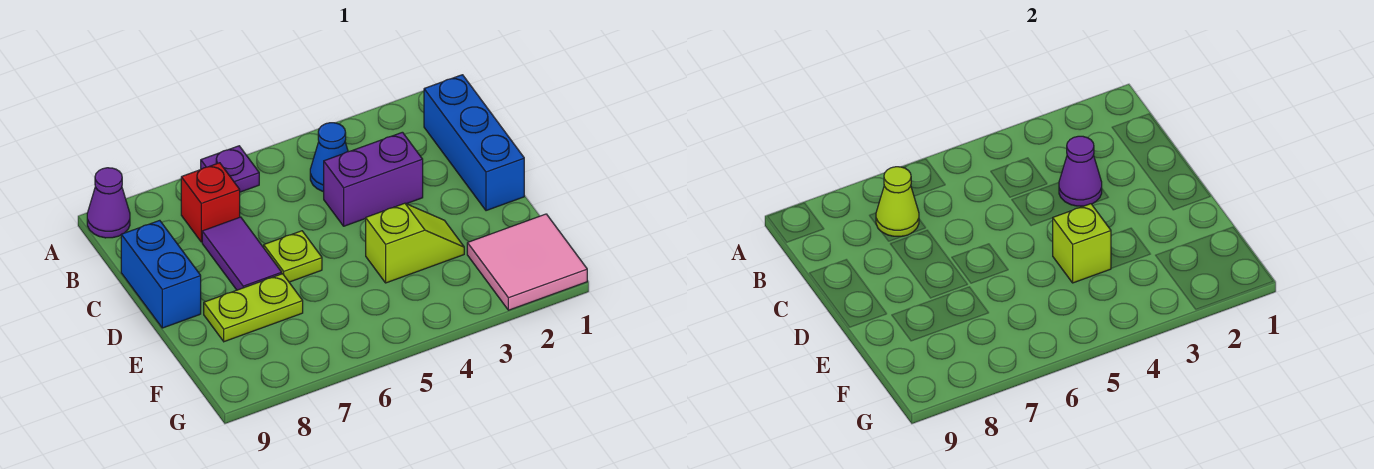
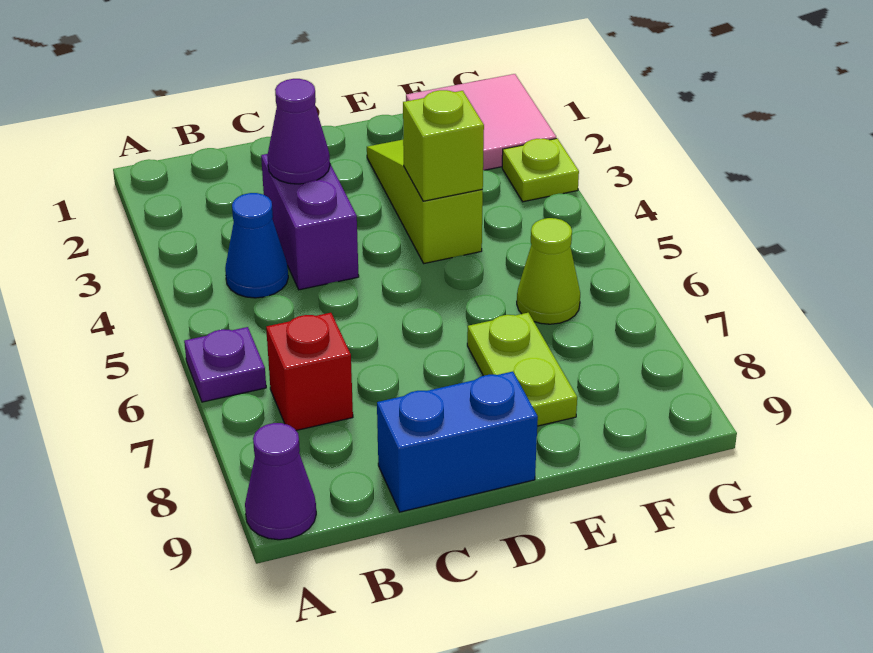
blue brick B1:D1 level 1 -> none
lime cone B7 level 2 -> lime cone F6 level 1
purple tile C7:D7 level 1 -> none
lime plate D6 level 1 -> lime plate G3 level 1
lime slope E3:E4 level 1 top 4 -> lime slope E2:E4 level 1 top 4

